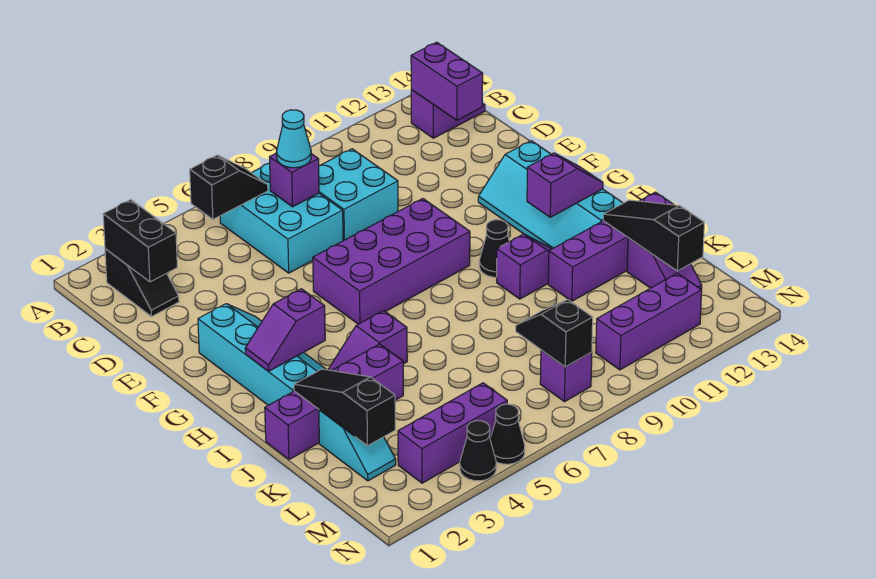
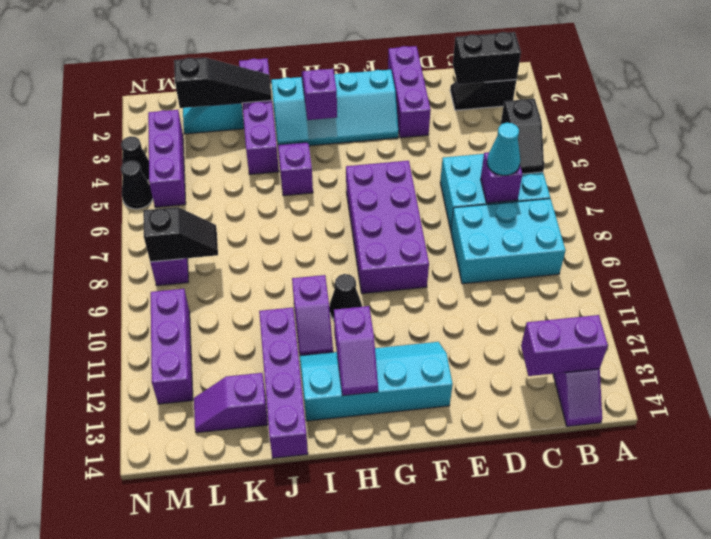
cyan brick C8:D9 level 1 -> cyan brick B8:D9 level 1
none -> purple brick E1:E3 level 1
black slope J13:L13 level 2 top L -> none

